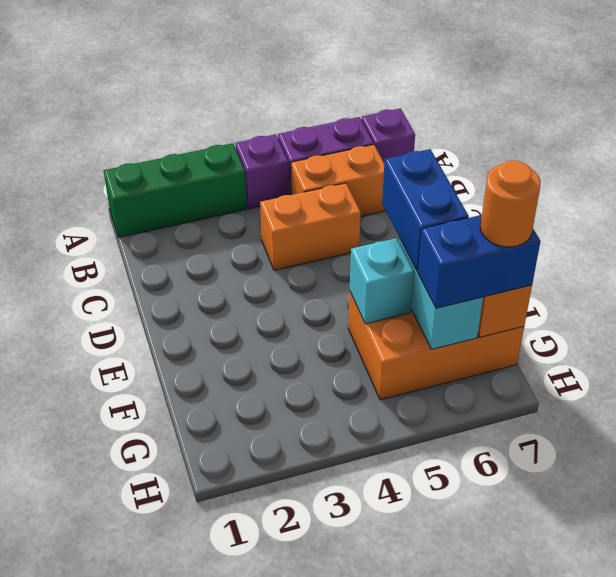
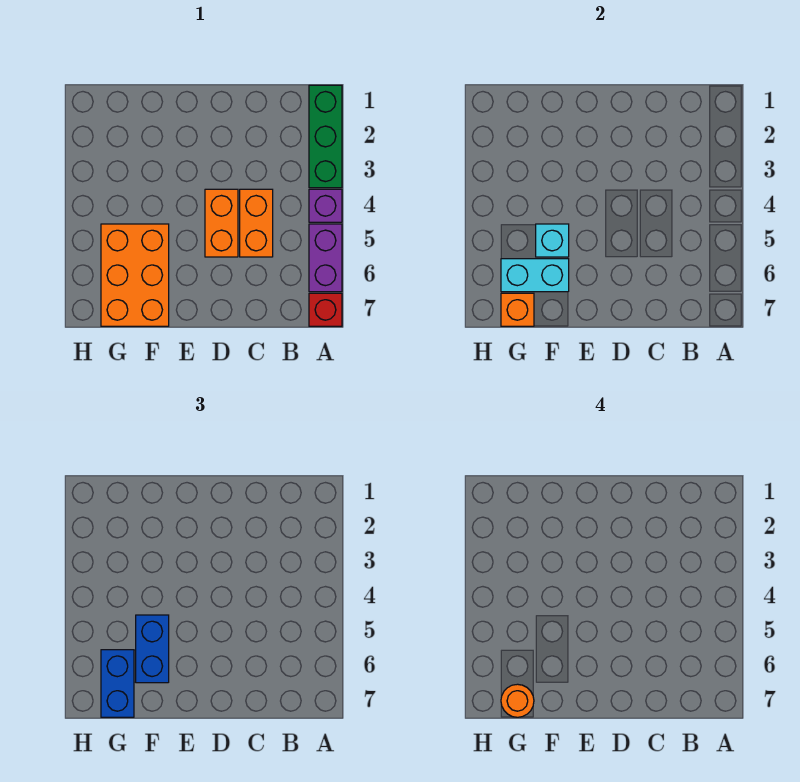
purple brick A7 level 1 -> red brick A7 level 1
orange brick B5:B6 level 1 -> orange brick D4:D5 level 1
blue brick E6:F6 level 3 -> blue brick F5:F6 level 3

